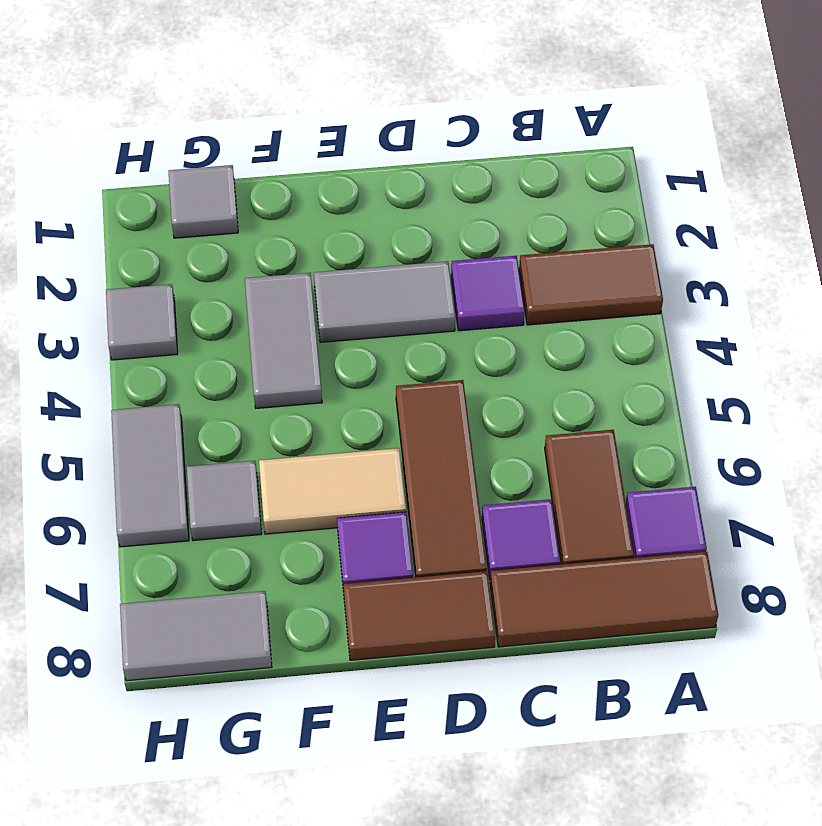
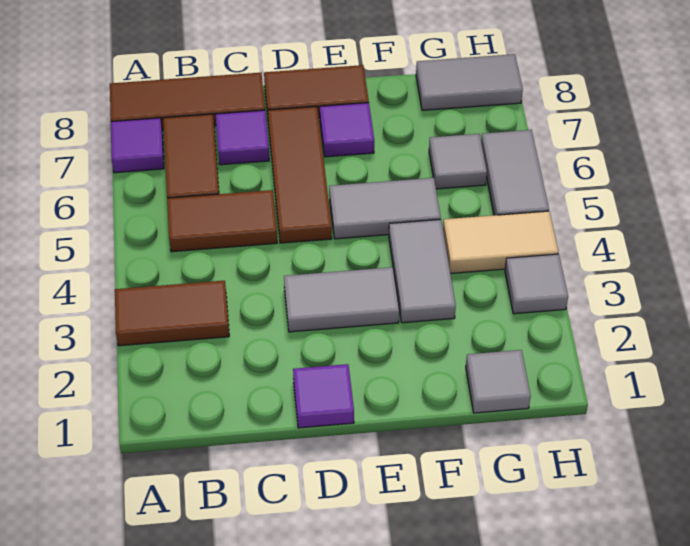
none -> brown tile B5:C5 level 1
purple tile C3 level 1 -> purple tile D1 level 1
none -> grey tile E5:F5 level 1
tan tile E6:F6 level 1 -> tan tile G4:H4 level 1

